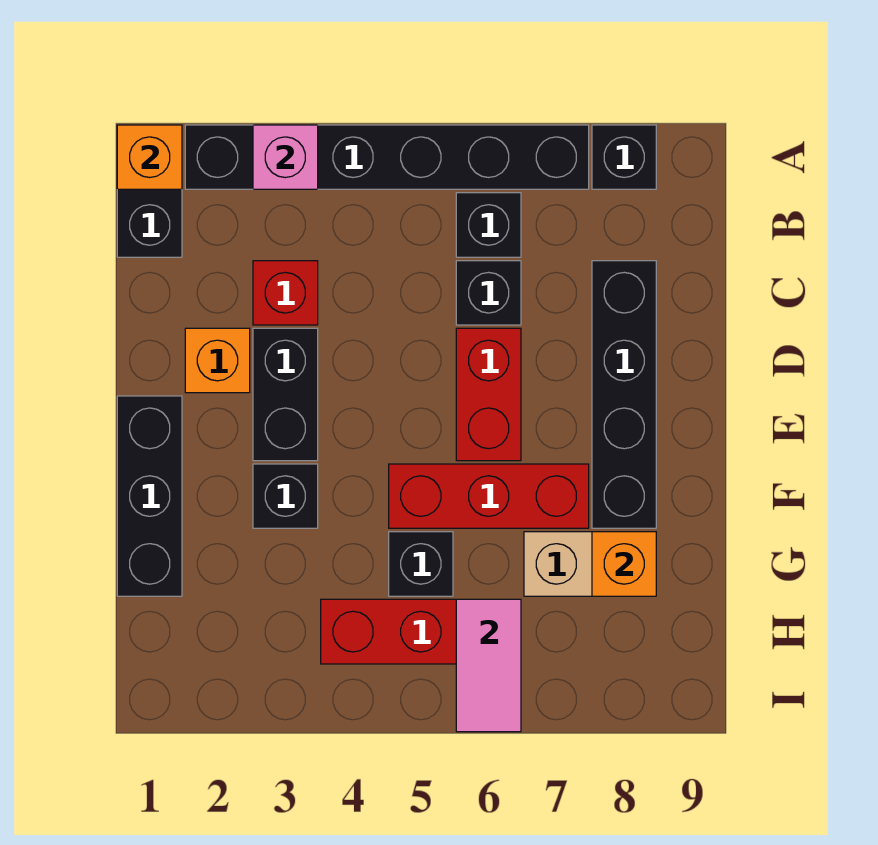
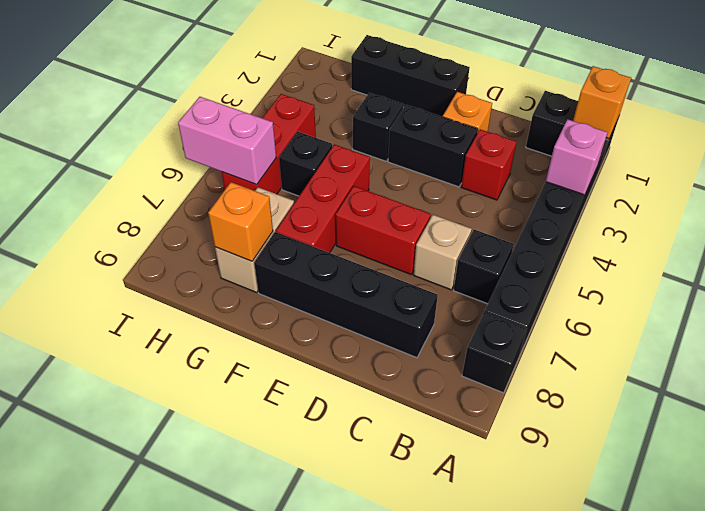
black brick C6 level 1 -> tan brick C6 level 1
pink tile H6:I6 level 2 -> pink brick H6:I6 level 2

